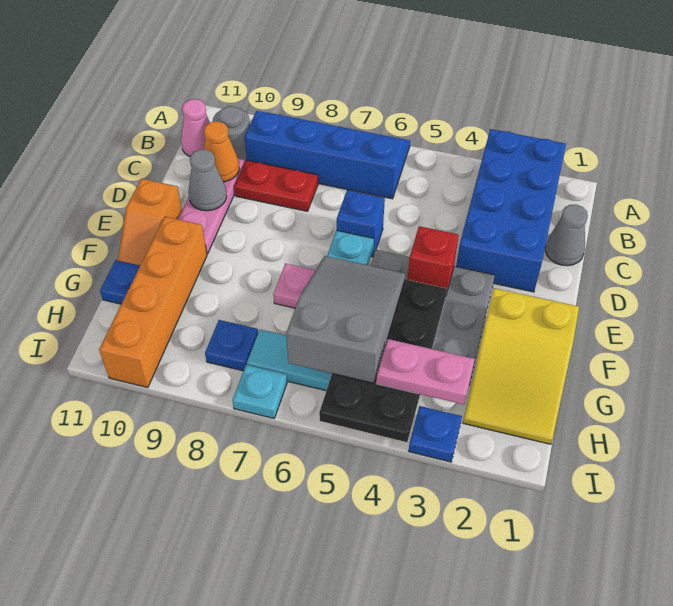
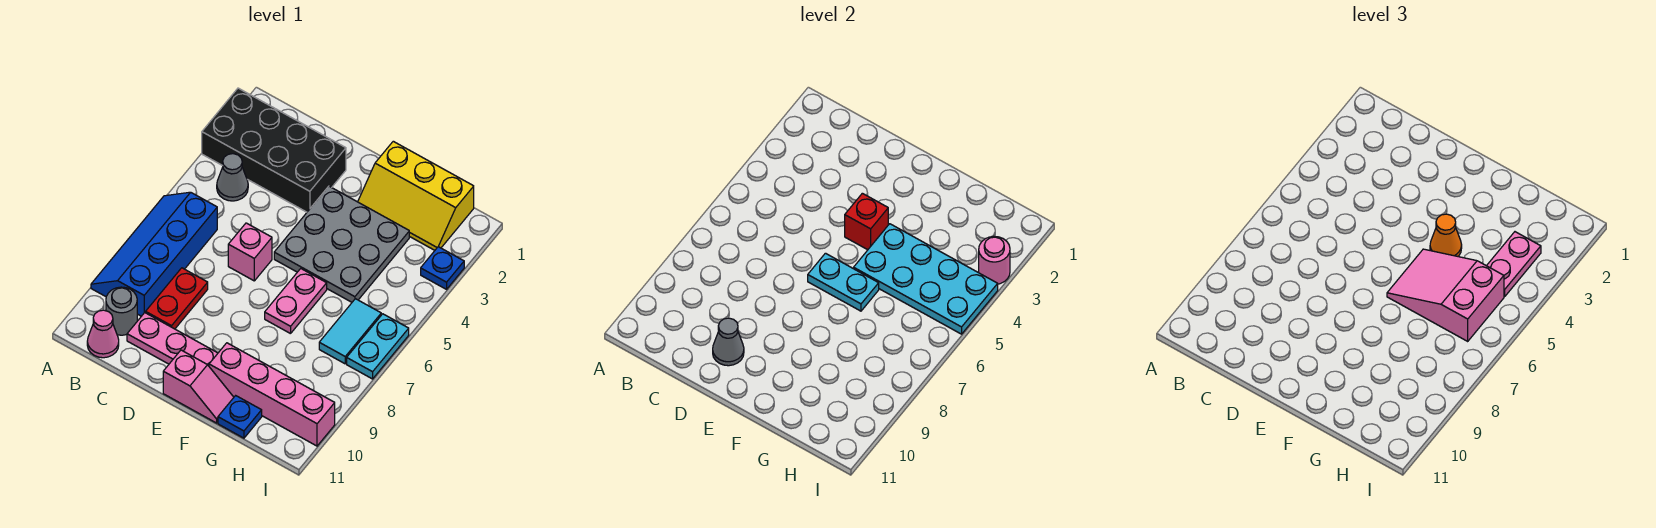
blue brick A2:D3 level 1 -> black brick A2:D3 level 1
grey cone C1 level 1 -> grey cone B4 level 1
orange cone C10 level 2 -> orange cone F4 level 3
blue brick D6 level 1 -> pink brick D6 level 1
orange slope E11:F11 level 1 top E -> pink slope E11:F11 level 1 top E
yellow slope F1:H2 level 1 top F -> yellow slope F1:H2 level 1 top 1
black plate F4:I5 level 2 -> cyan plate F4:I5 level 2
grey slope F5:H6 level 3 top H -> pink slope F5:H6 level 3 top H
orange brick F10:I10 level 1 -> pink brick F10:I10 level 1
blue plate H8 level 1 -> none
none -> pink round brick I3 level 2
cyan plate I7 level 1 -> cyan plate I6:I7 level 1

